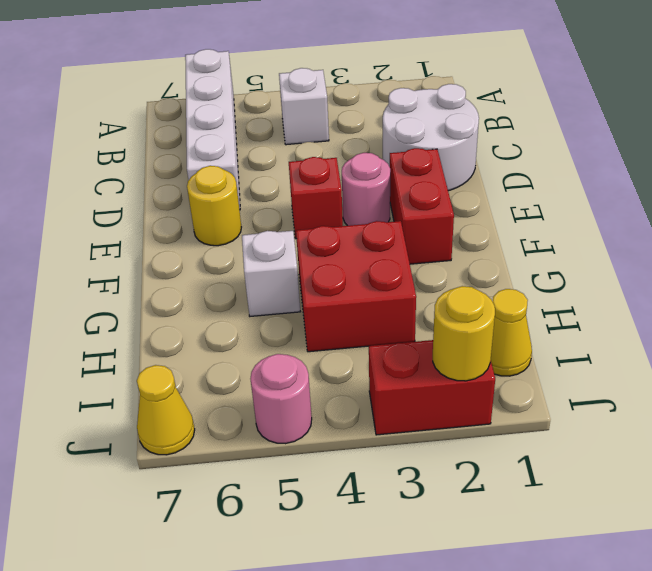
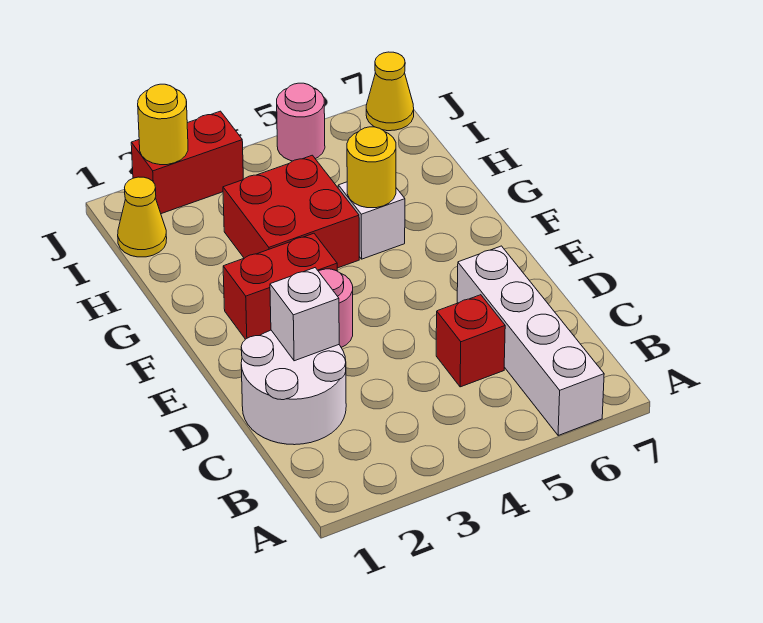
white brick B4 level 1 -> white brick D2 level 2
red brick E2:F2 level 1 -> red brick F2:F3 level 1
red brick E4 level 1 -> red brick C5 level 1
yellow round brick E6 level 1 -> yellow round brick G5 level 2

